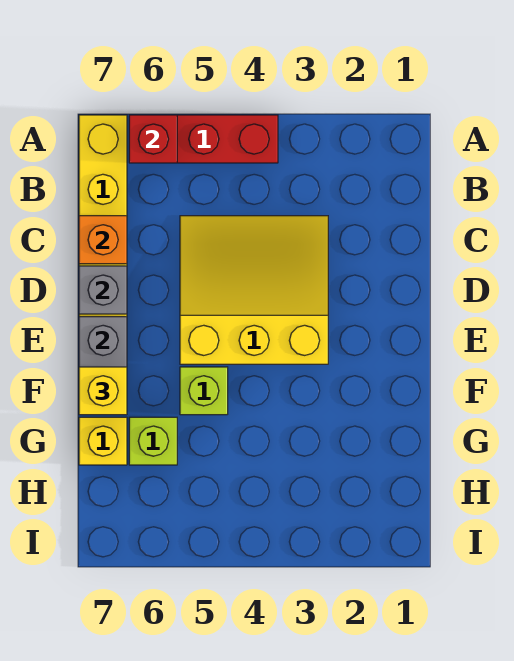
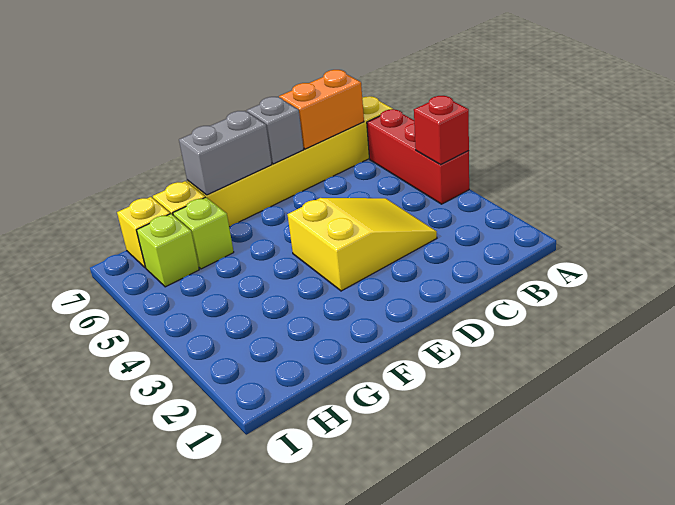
red brick A6 level 2 -> red brick A4 level 2
yellow slope C3:E5 level 1 top E -> yellow slope C3:E4 level 1 top E
orange brick C7 level 2 -> orange brick B7:C7 level 2
lime brick F5 level 1 -> lime brick H6 level 1
yellow brick F7 level 3 -> yellow brick H7 level 1

